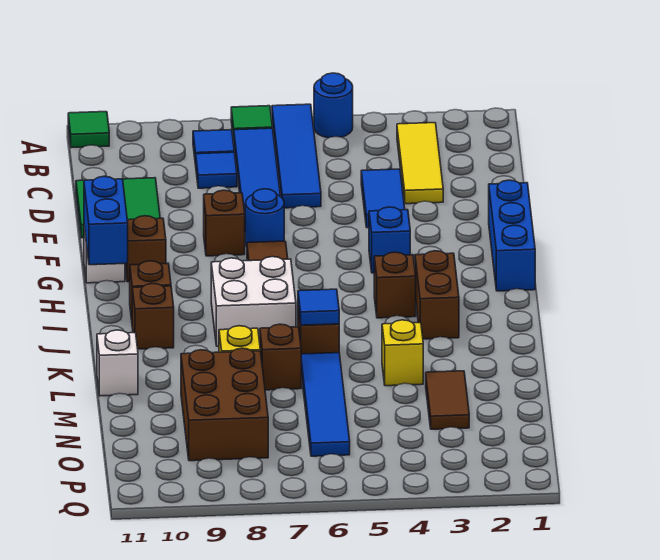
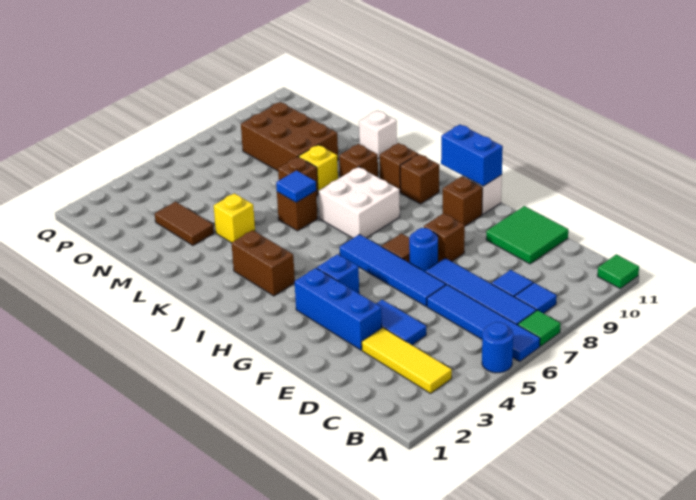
blue brick F1:H1 level 1 -> blue brick E3:G3 level 1
brown brick I4 level 1 -> brown brick K9 level 1
blue tile L6:O6 level 1 -> blue tile E6:H6 level 1

